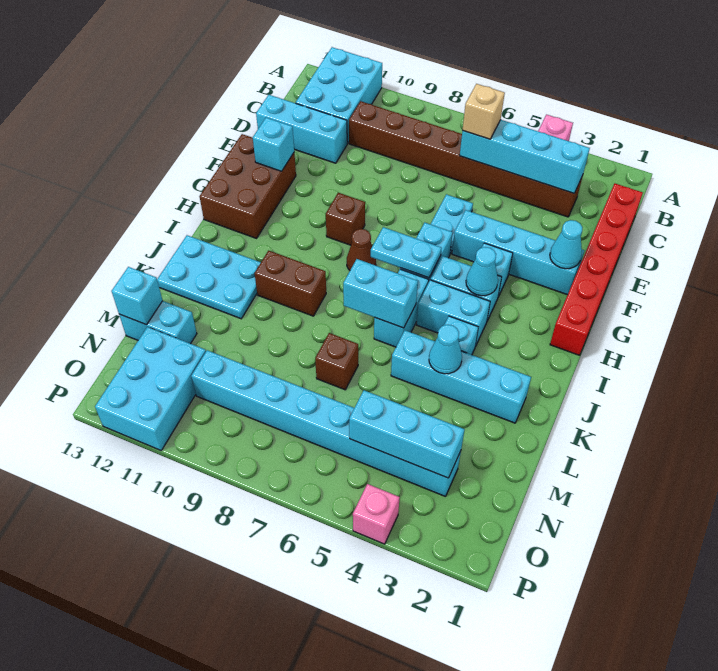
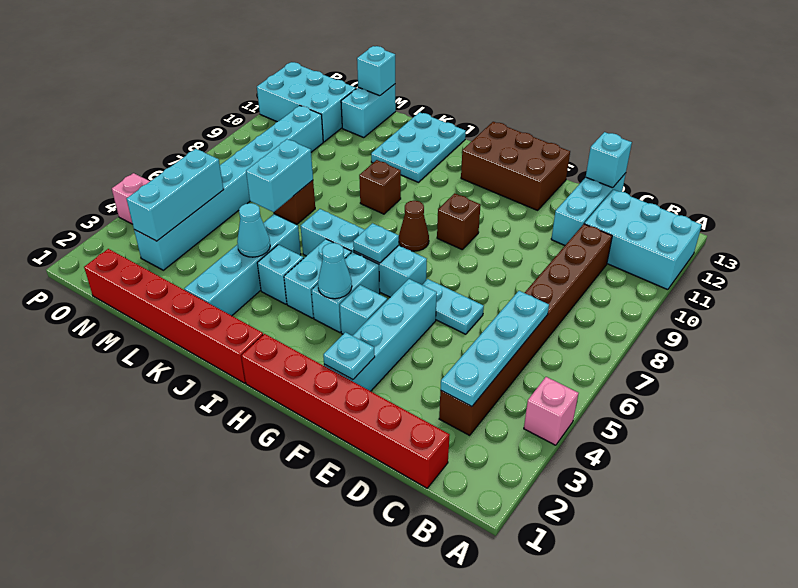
cyan brick C3:C6 level 2 -> cyan plate C3:C6 level 2
tan brick C6 level 3 -> none
cyan cone F2 level 2 -> cyan plate F2 level 2
cyan brick F12 level 2 -> cyan brick D13 level 2
cyan plate H6:H7 level 2 -> cyan plate H6 level 2
none -> red brick I1:N1 level 1
cyan brick J6:J7 level 2 -> cyan brick L6:L7 level 2
brown brick J9:J10 level 1 -> brown brick J9 level 1

